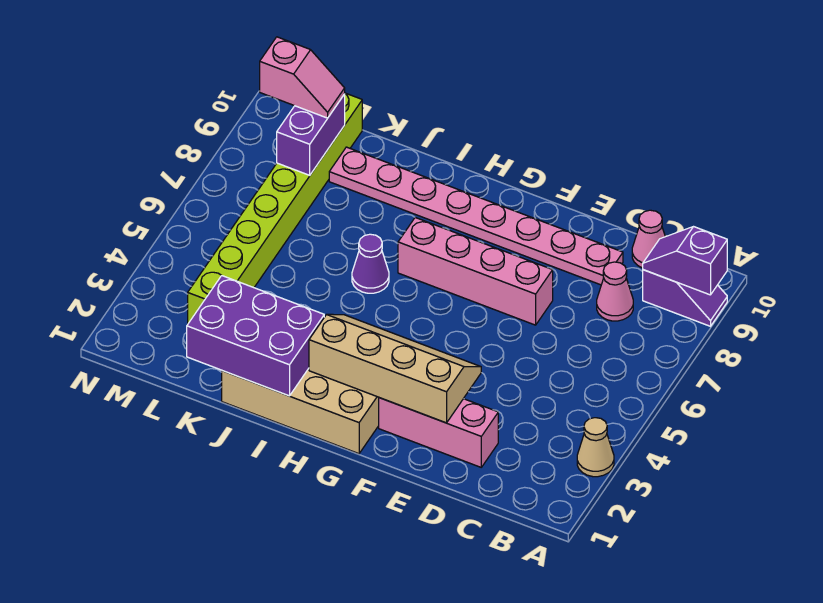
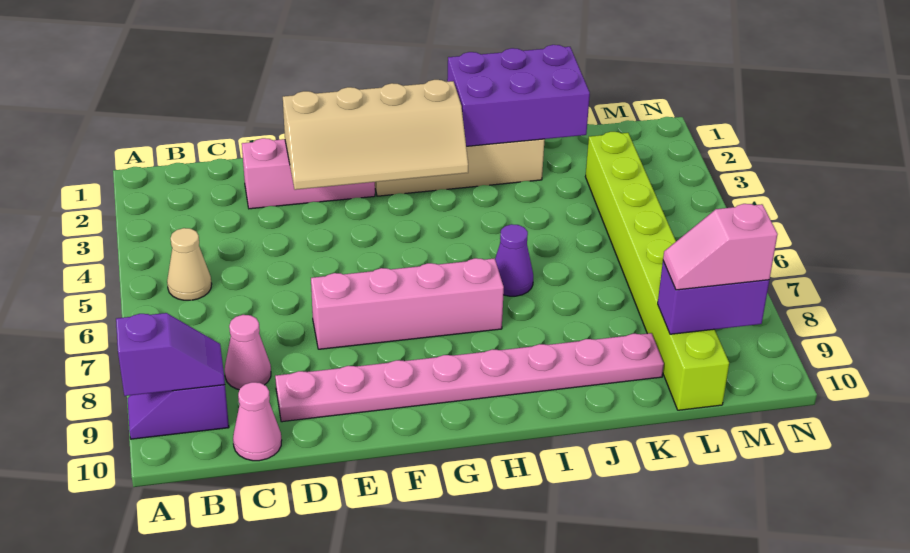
tan cone A3 level 1 -> tan cone B5 level 1
purple brick L8:L9 level 2 -> purple brick L9:M9 level 2

